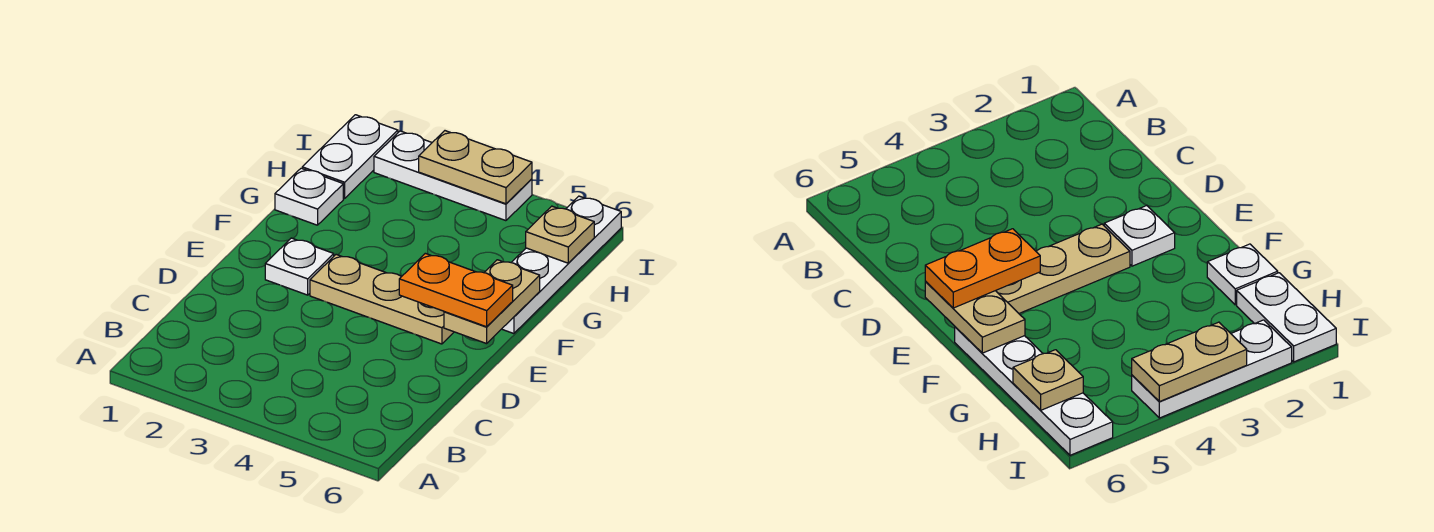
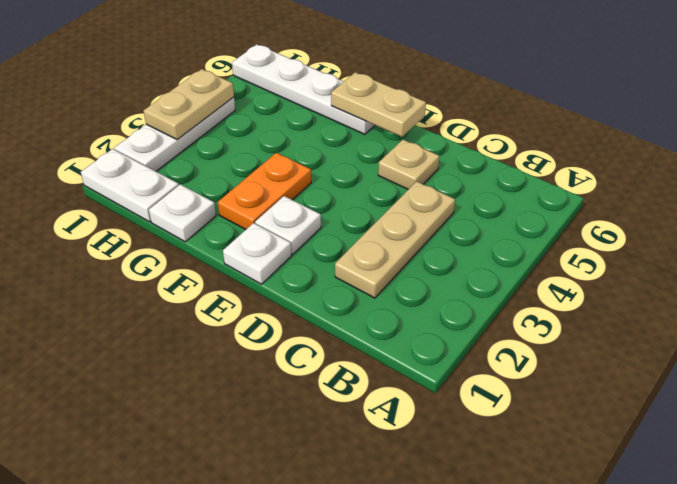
none -> white plate E1 level 1
tan plate E3:E5 level 1 -> tan plate C2:C4 level 1
orange plate E5:E6 level 3 -> orange plate F2:F3 level 1
tan plate H6 level 2 -> tan plate D5 level 1

